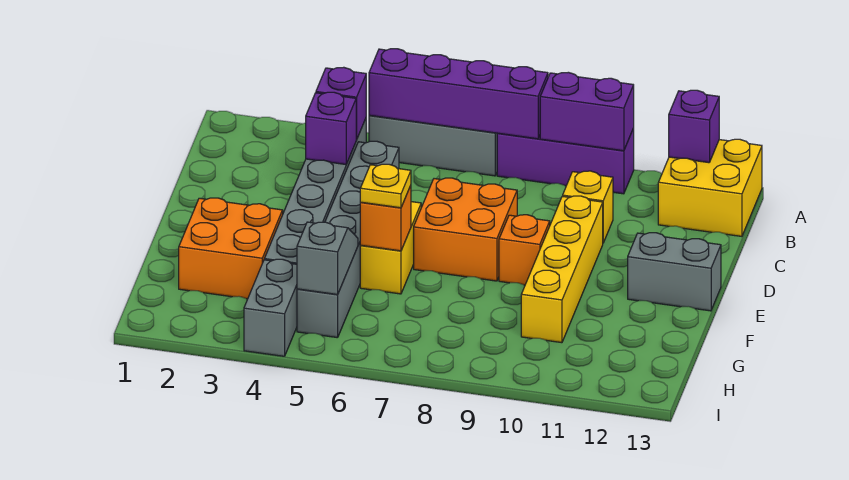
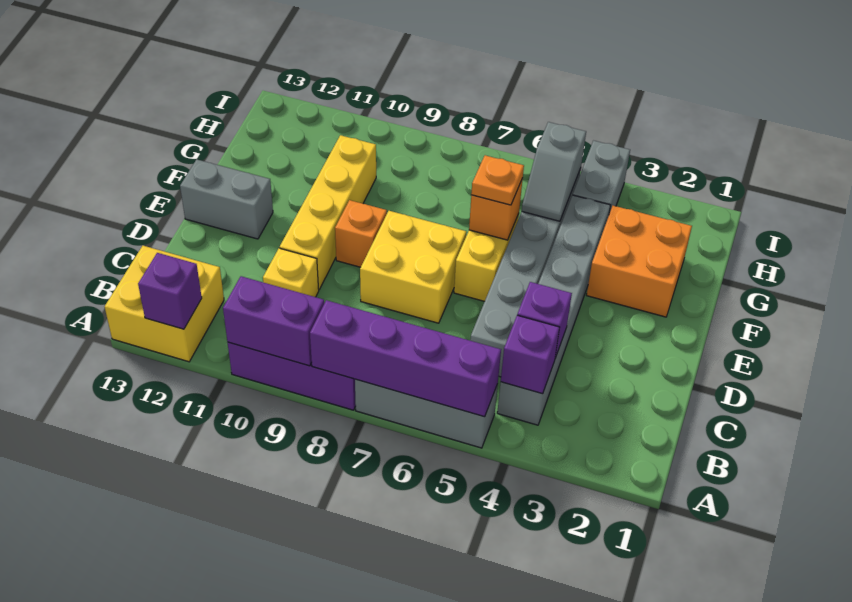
orange brick D7:E8 level 1 -> yellow brick D7:E8 level 1
yellow plate F6 level 3 -> orange plate F6 level 3

